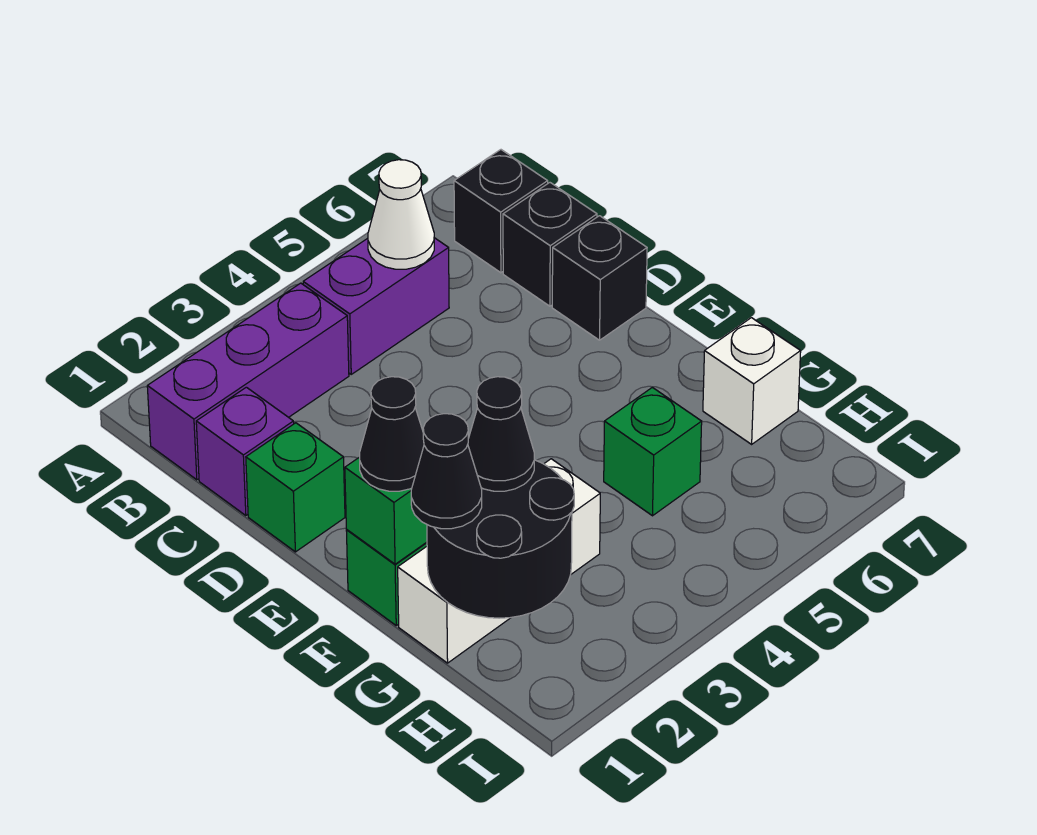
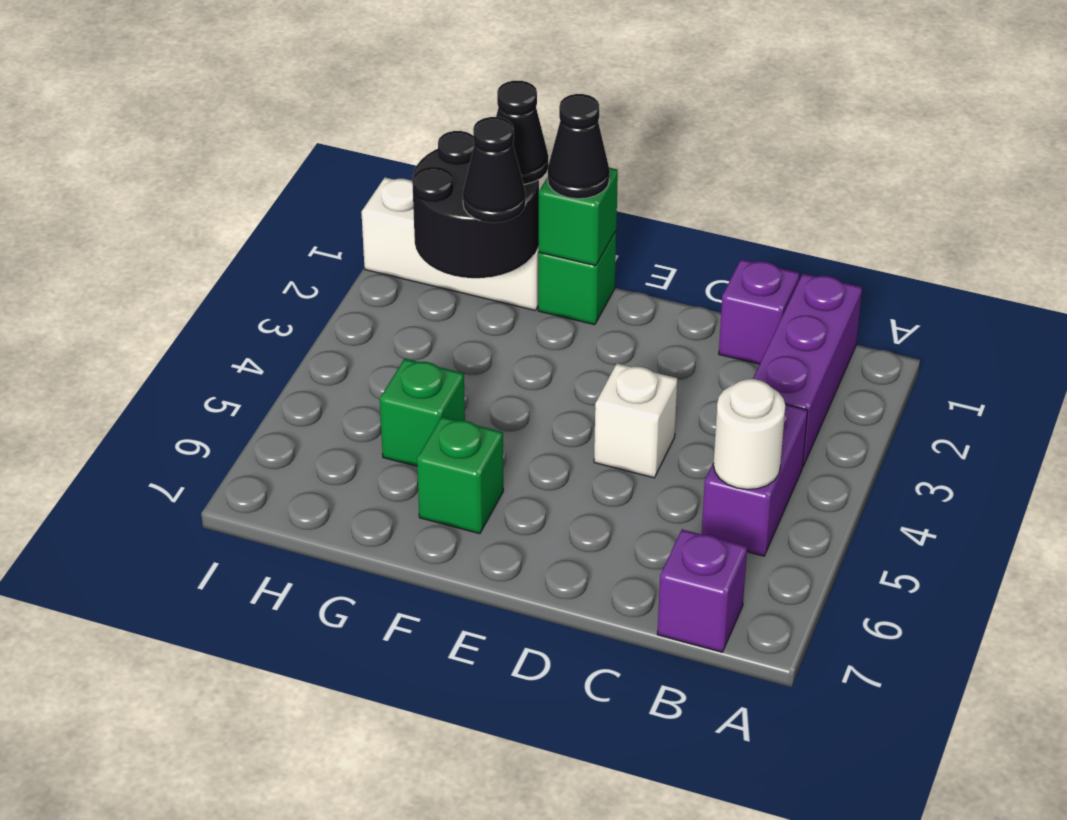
white cone B5 level 2 -> white round brick B5 level 2
black brick B7 level 1 -> purple brick B7 level 1
black brick C7 level 1 -> none
green brick D1 level 1 -> green brick F6 level 1
black brick D7 level 1 -> none
white brick G1:G3 level 1 -> white brick G1:I1 level 1
white brick G7 level 1 -> white brick D4 level 1

